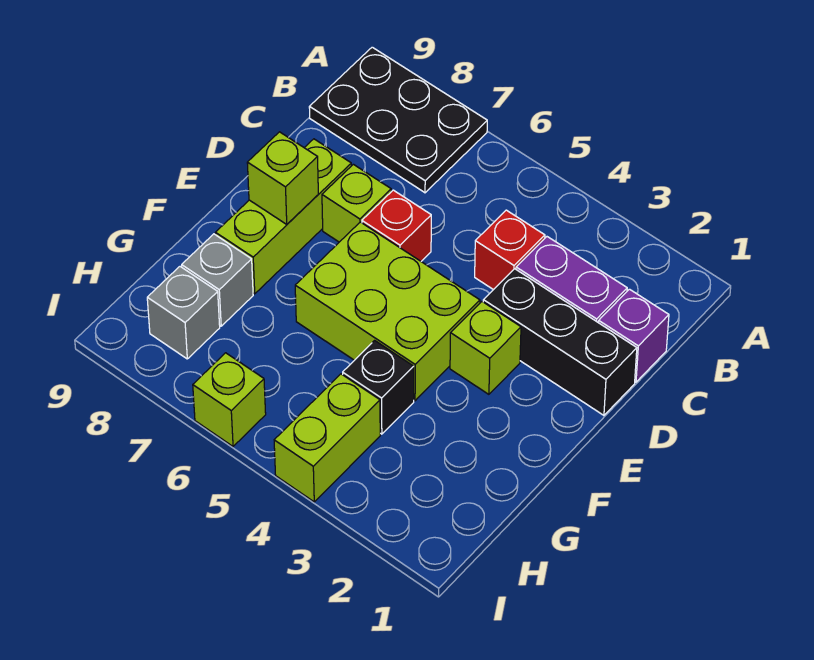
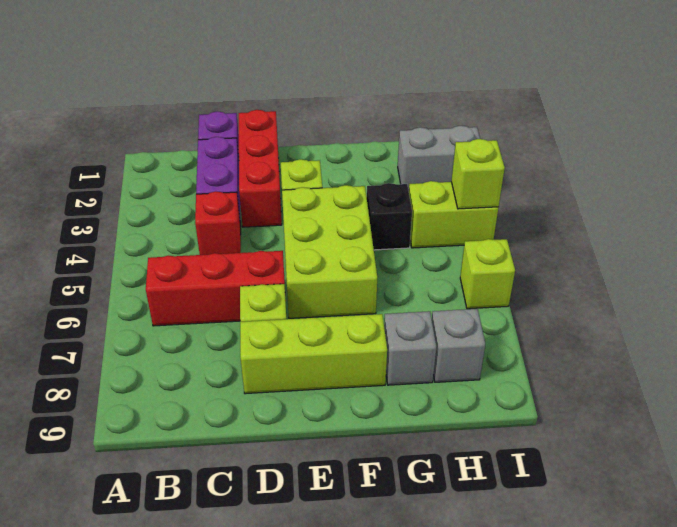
black plate A7:B9 level 1 -> none
black brick D1:D3 level 1 -> red brick D1:D3 level 1
red brick D6 level 1 -> red brick B6:D6 level 1
lime brick E8 level 2 -> lime brick I4 level 2
none -> grey brick H2:I2 level 1

